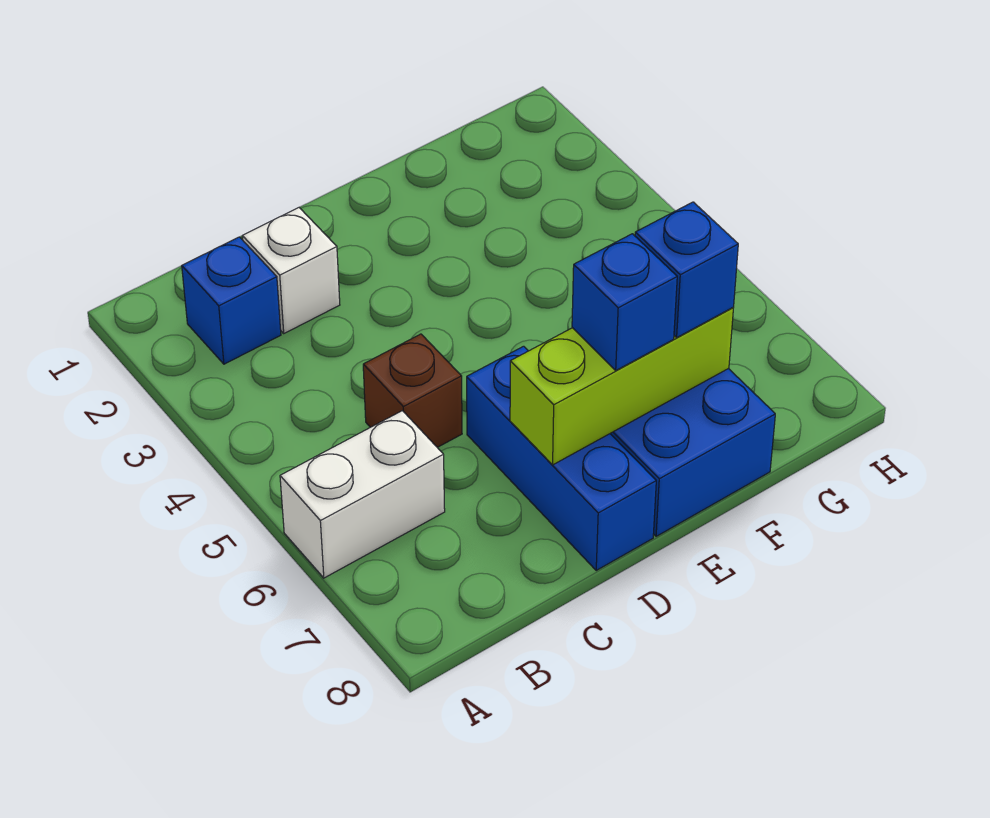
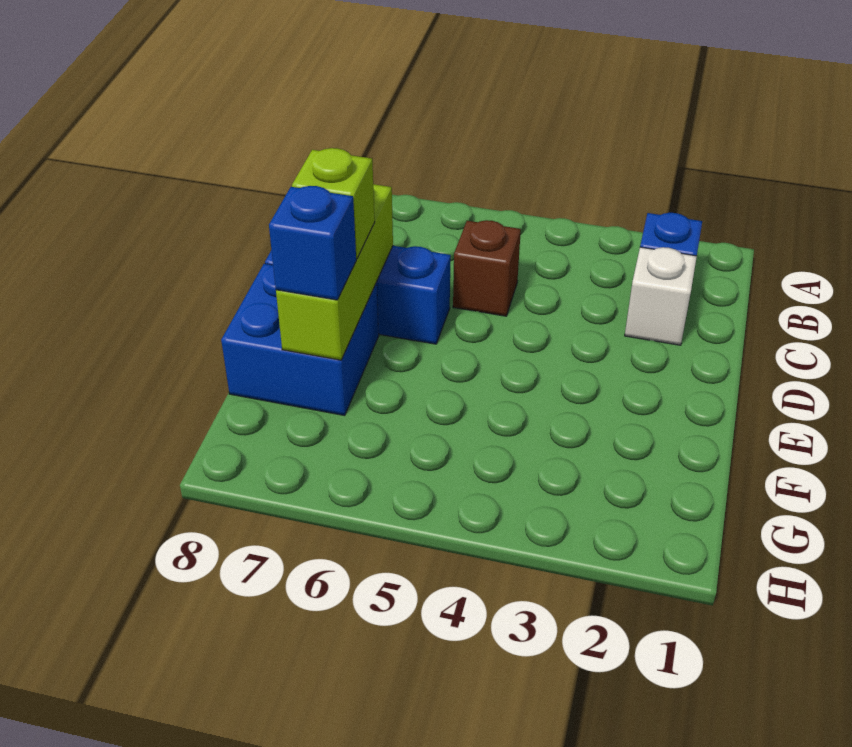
white brick A6:B6 level 1 -> none
blue brick E7 level 3 -> lime brick E7 level 3

